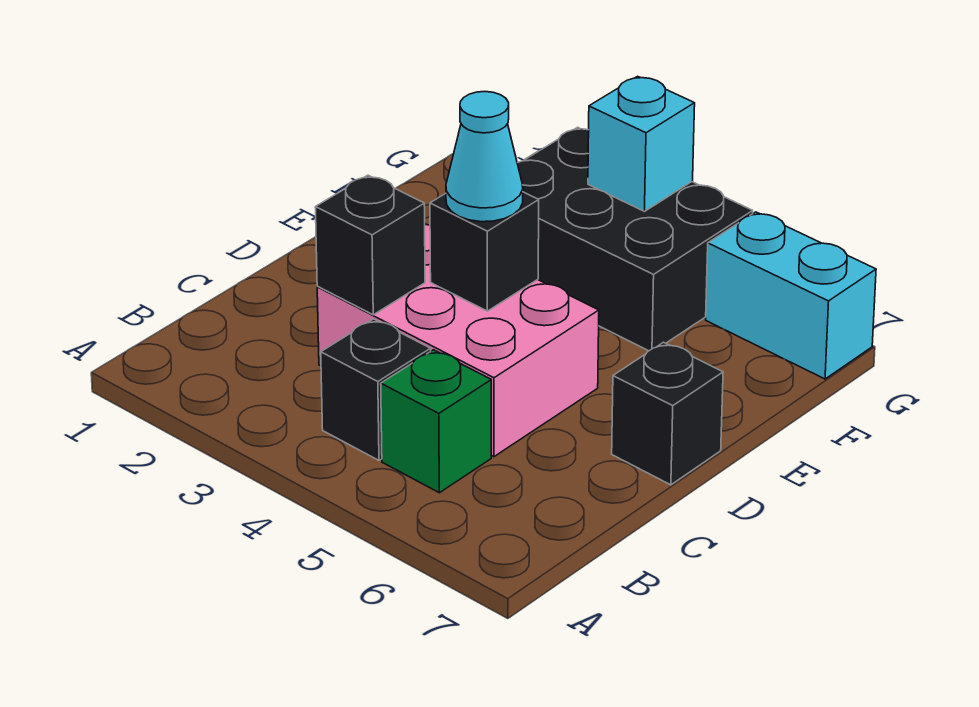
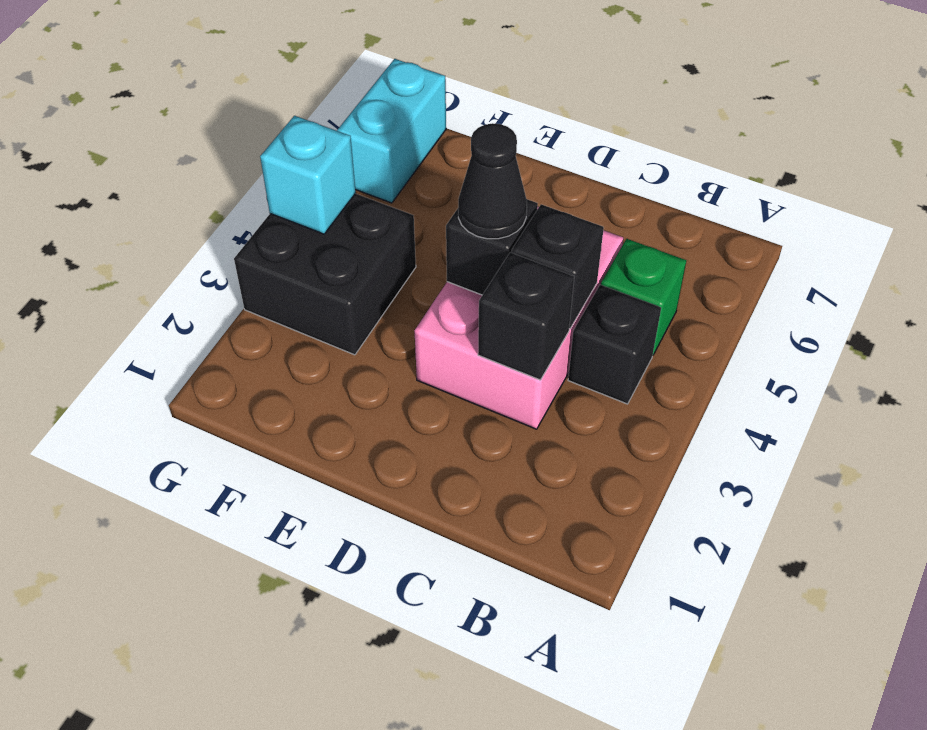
cyan cone D4 level 3 -> black cone D4 level 3
black brick D7 level 1 -> black brick C4 level 2
black brick F3:G5 level 1 -> black brick F3:G4 level 1

